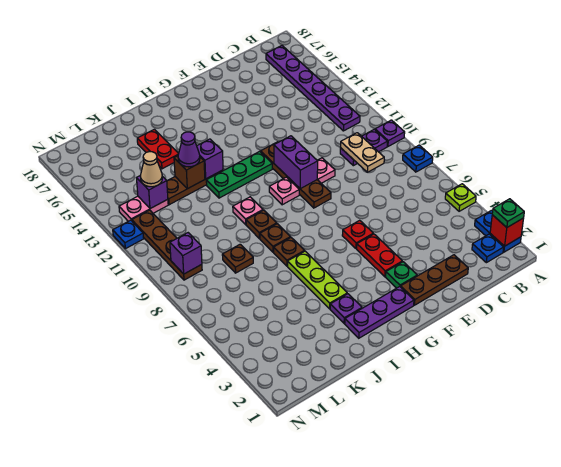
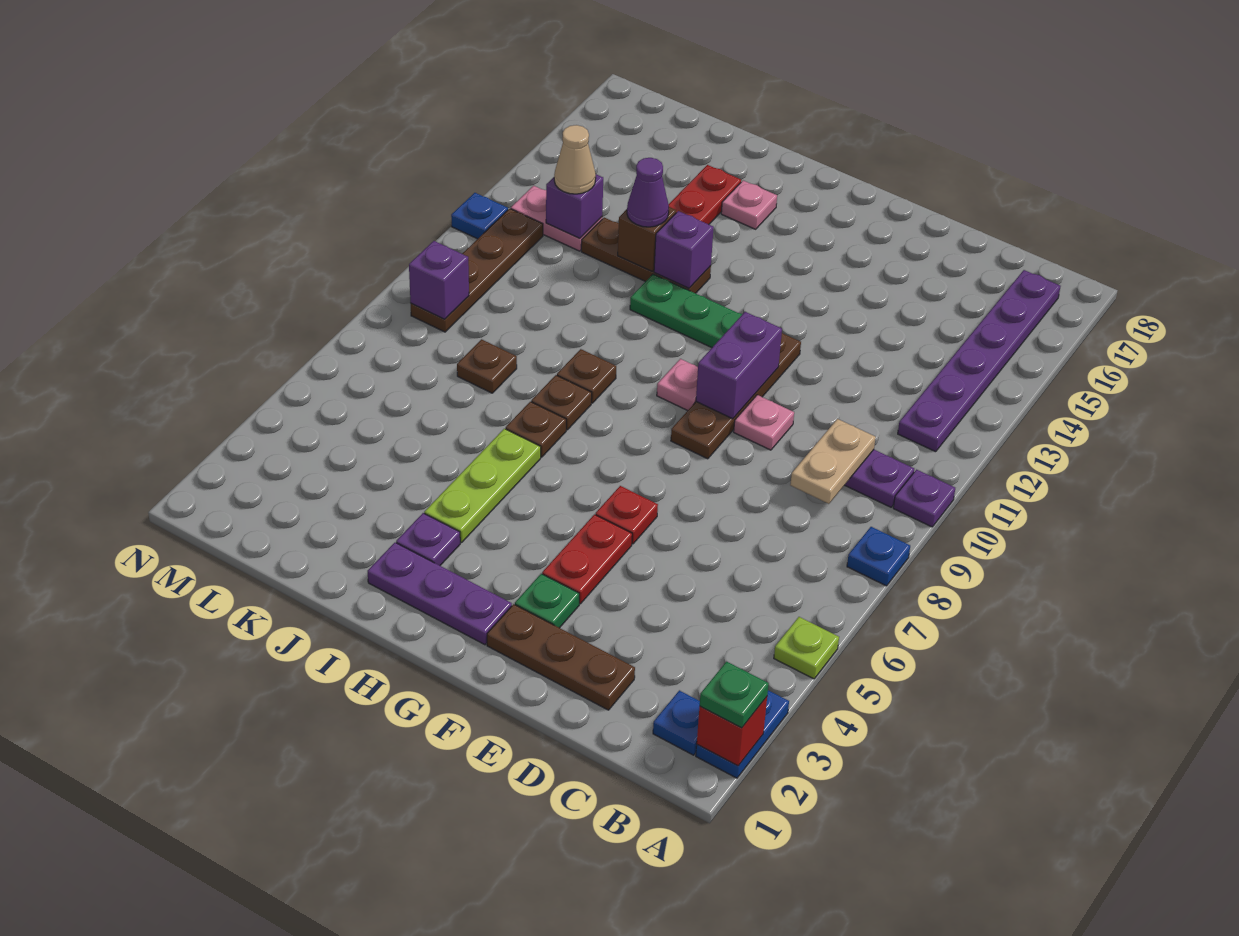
pink plate I10 level 1 -> pink plate I16 level 1

